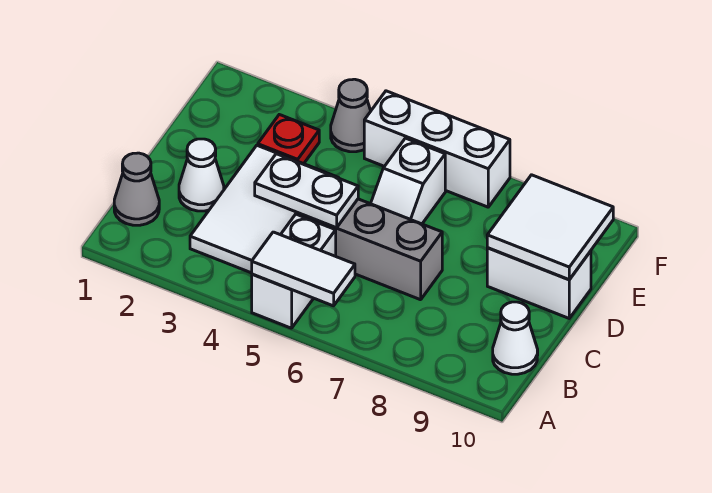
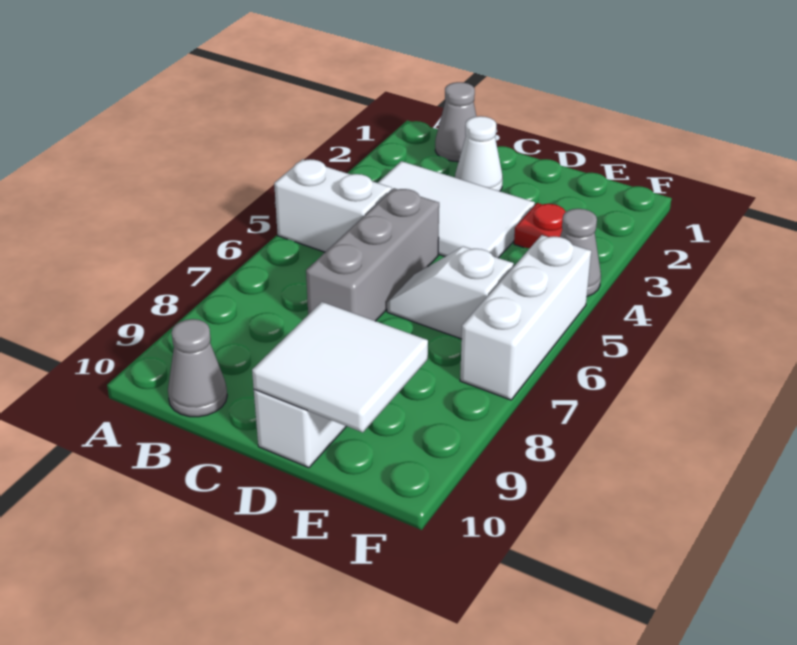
white tile A5:A6 level 2 -> none
white cone B10 level 1 -> grey cone B10 level 1
white plate C4:C5 level 2 -> none

